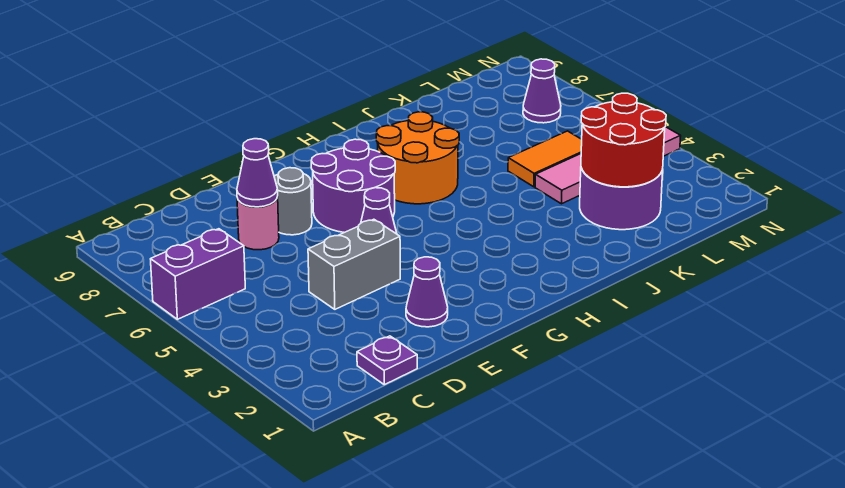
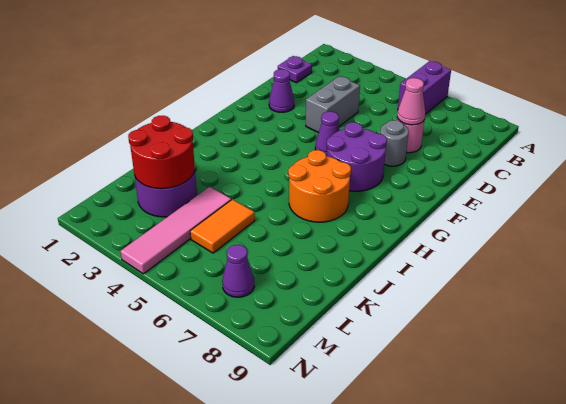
purple cone D7 level 2 -> pink cone D7 level 2

